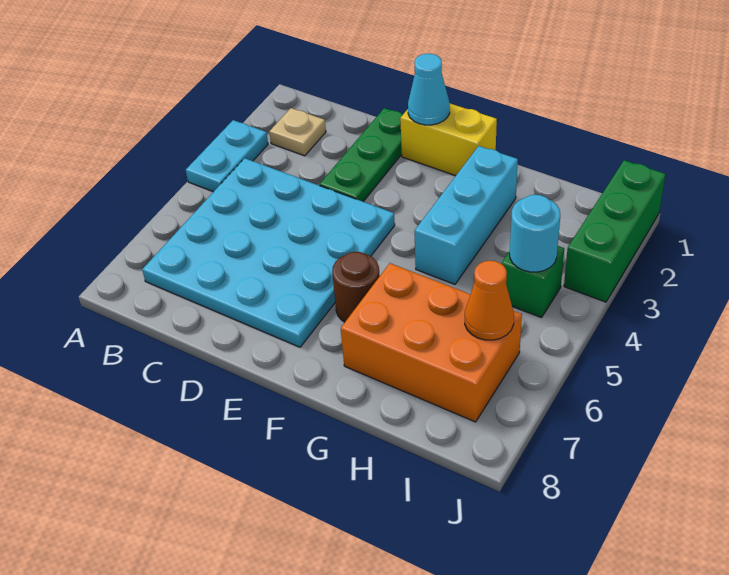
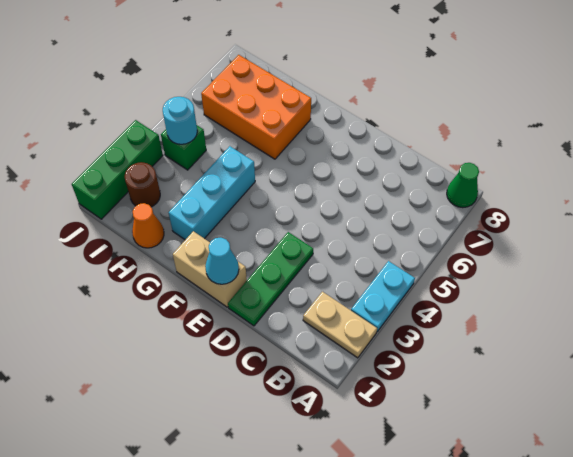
none -> green cone A8 level 1
tan plate B2 level 1 -> tan plate A2:B2 level 1
cyan plate B4:E7 level 1 -> none
yellow brick E1:F1 level 1 -> tan brick E1:F1 level 1
brown round brick F6 level 1 -> brown round brick I2 level 1
orange cone I6 level 2 -> orange cone H1 level 1

